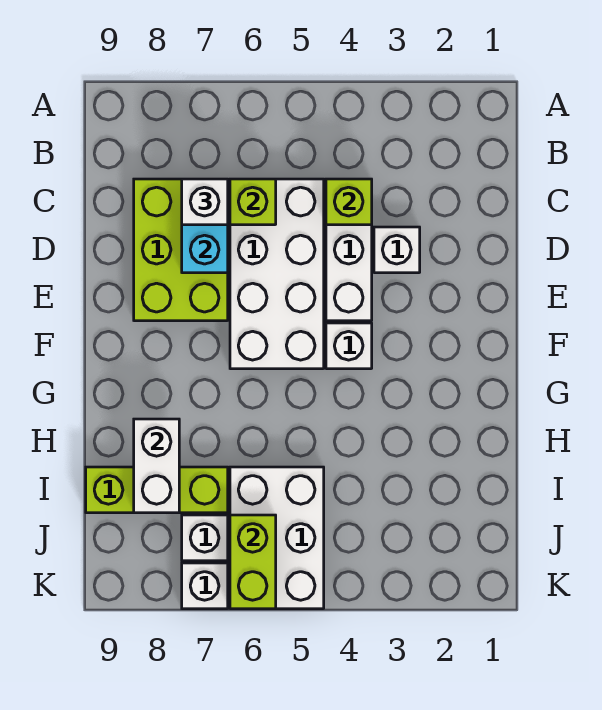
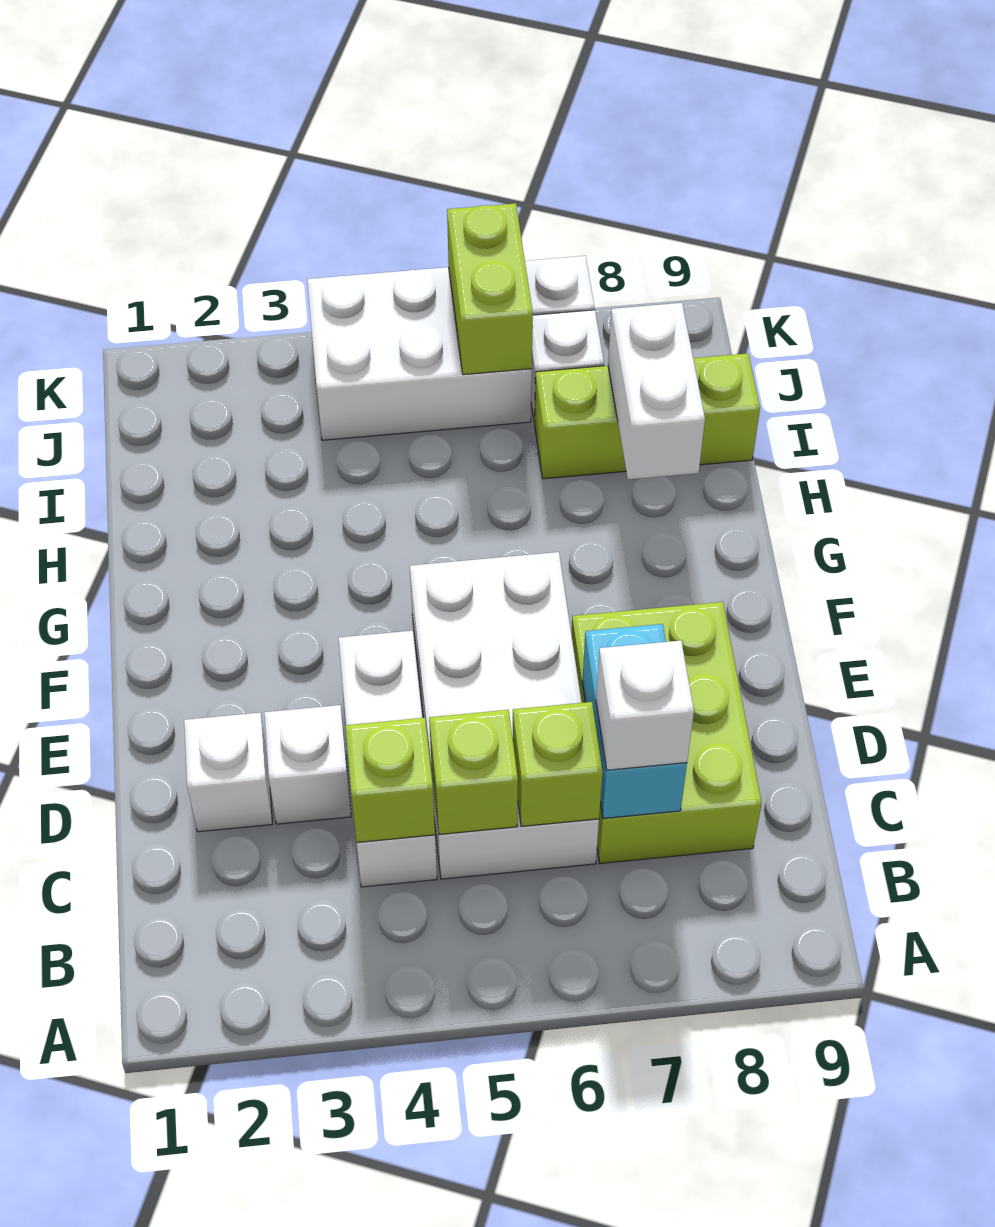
none -> lime brick C5 level 2
white brick F4 level 1 -> white brick D2 level 1
white brick I5:K6 level 1 -> white brick J4:K6 level 1

